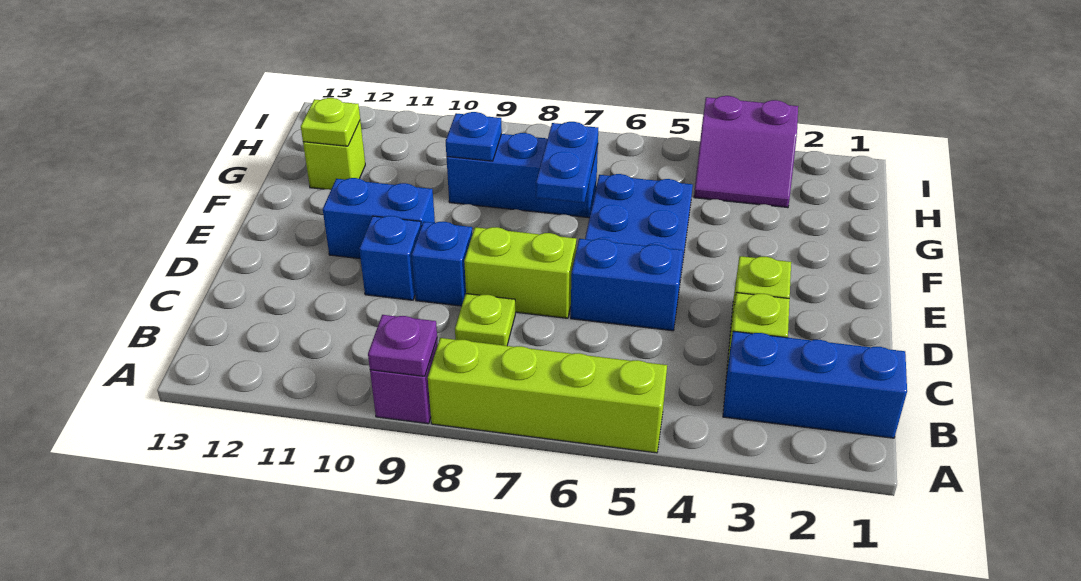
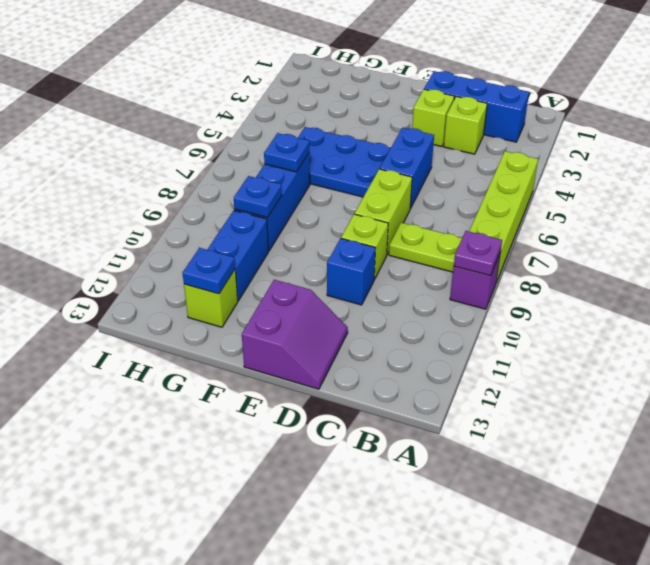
blue brick B1:B3 level 1 -> blue brick B2:D2 level 1
lime plate C8 level 1 -> lime plate B8:C8 level 1
blue brick D9 level 1 -> lime brick D9 level 1
blue brick E10:E11 level 1 -> blue brick G10:G11 level 1
blue plate F7:G7 level 2 -> blue plate G7 level 2
lime plate G12 level 2 -> blue plate G12 level 2
purple slope H3:I4 level 1 top I -> purple slope D12:E13 level 1 top E

